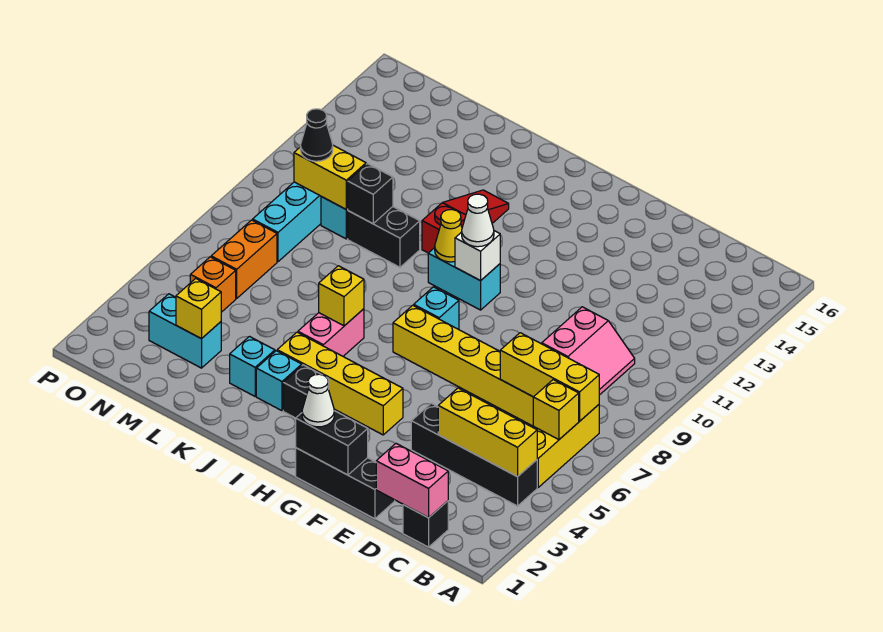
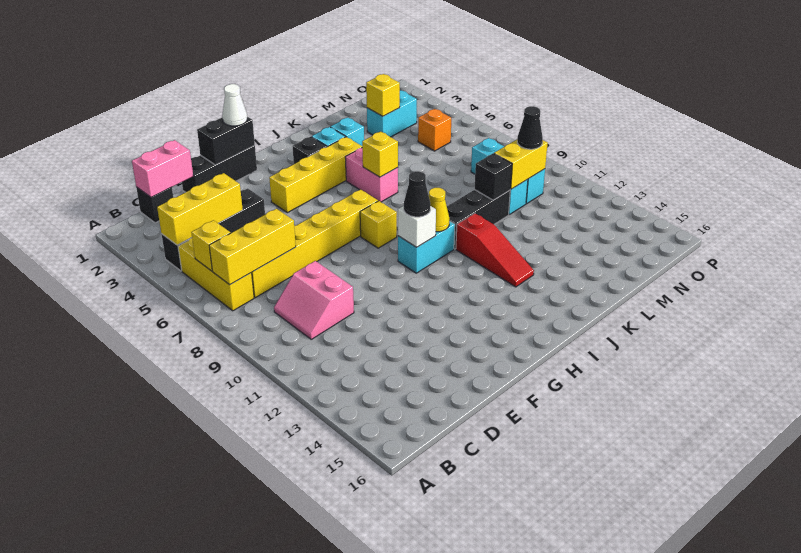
cyan brick H8 level 1 -> yellow brick H8 level 1
white cone H10 level 3 -> black cone H10 level 3
black brick K10:L10 level 1 -> black brick J10:L10 level 1
orange brick N6:N7 level 1 -> none

